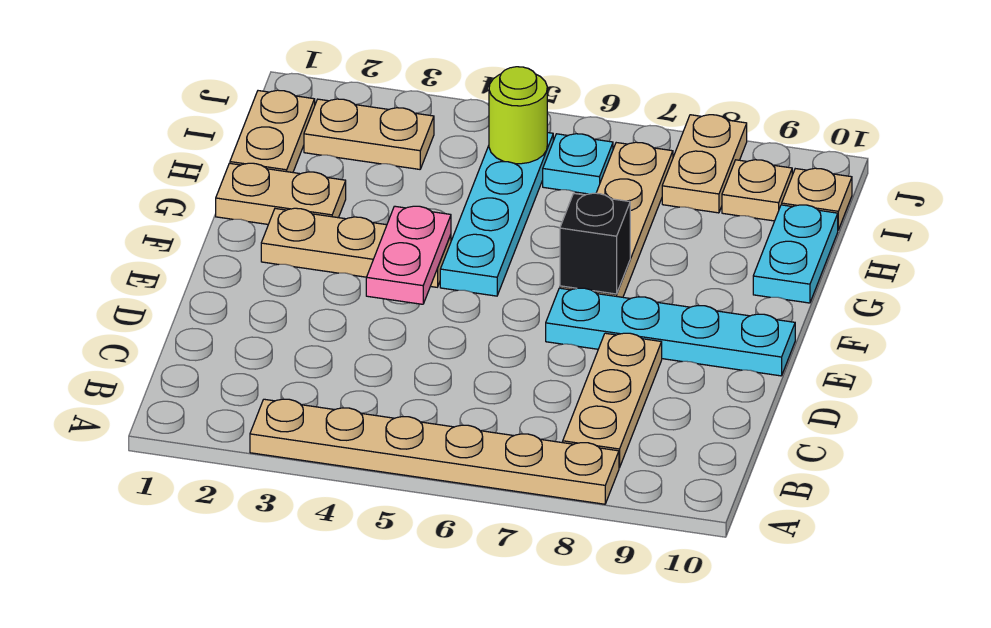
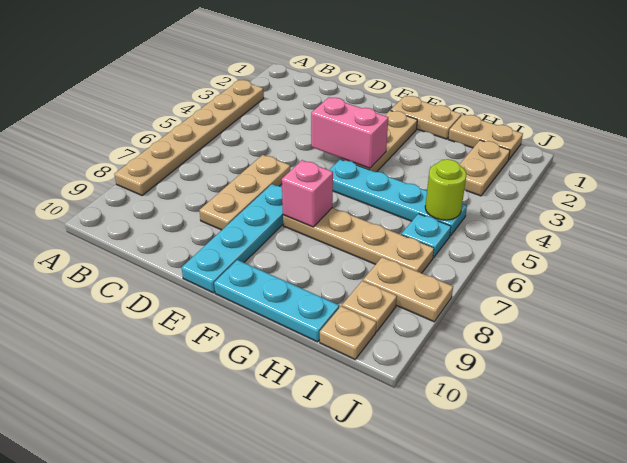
tan plate B8:D8 level 1 -> tan plate D6:D8 level 1
pink plate E4:F4 level 2 -> pink brick E4:F4 level 2
black brick F7 level 2 -> pink brick F7 level 2
tan plate G1:G2 level 1 -> tan plate F1:G1 level 1
cyan plate G10:H10 level 1 -> cyan plate F10:H10 level 1

